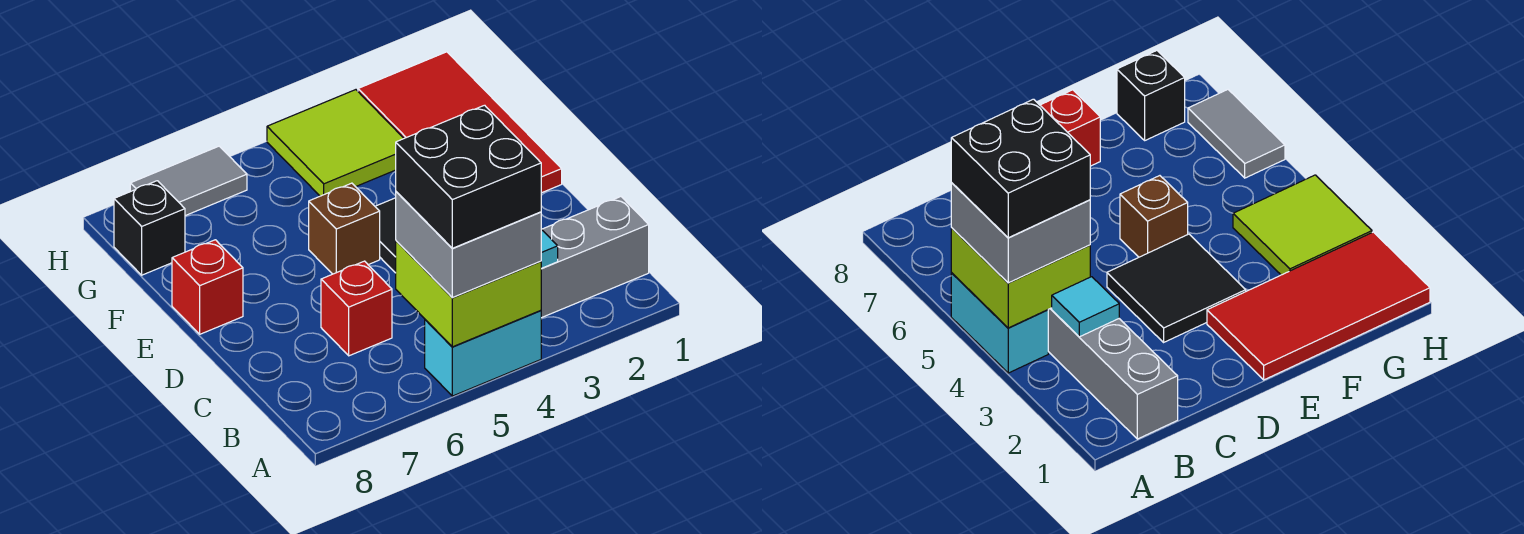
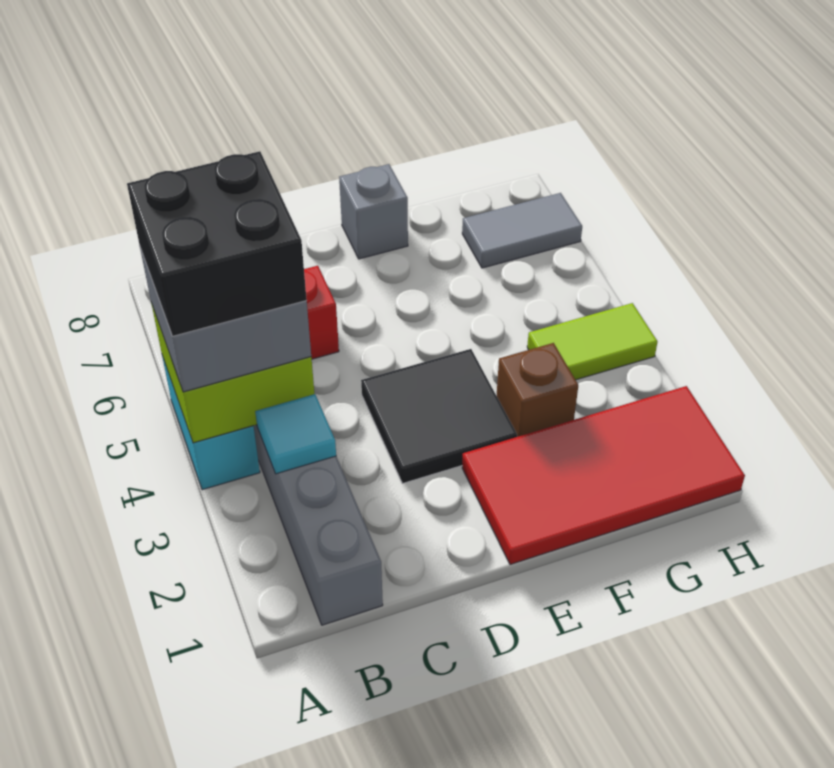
brown brick E5 level 1 -> brown brick F3 level 1
red brick E8 level 1 -> grey brick E8 level 1
lime tile G3:H4 level 1 -> lime tile G4:H4 level 1
black brick G8 level 1 -> none
grey tile H6:H7 level 1 -> grey tile G7:H7 level 1

